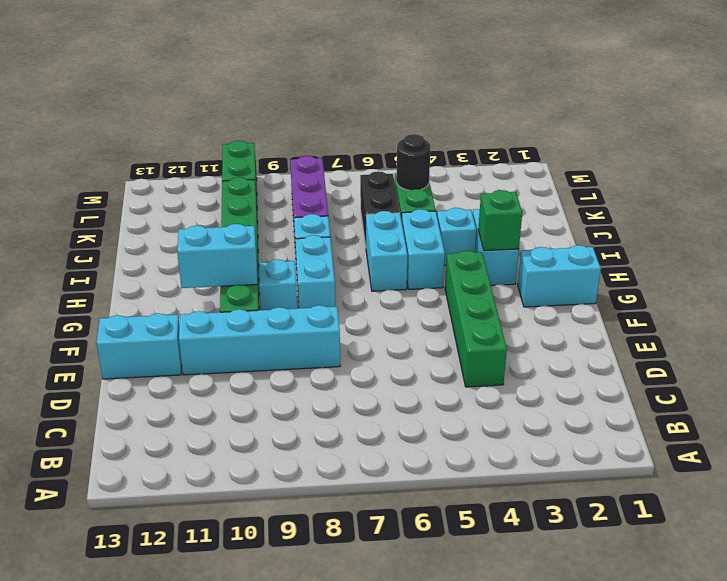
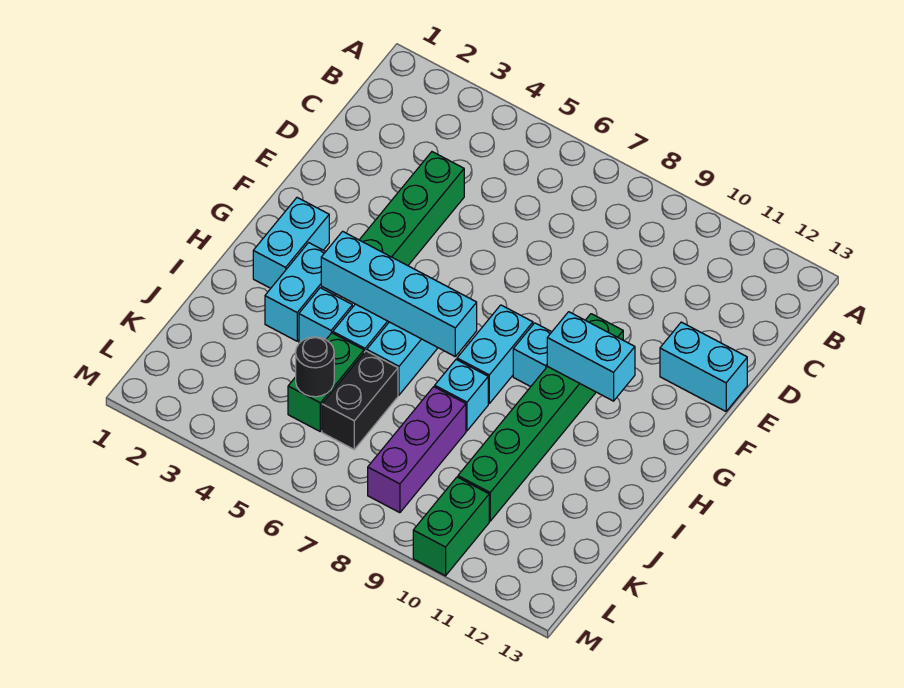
cyan brick E8:E11 level 1 -> cyan brick H4:H7 level 2
cyan brick G1:G2 level 1 -> cyan brick G2:H2 level 1
green brick H3 level 2 -> none

